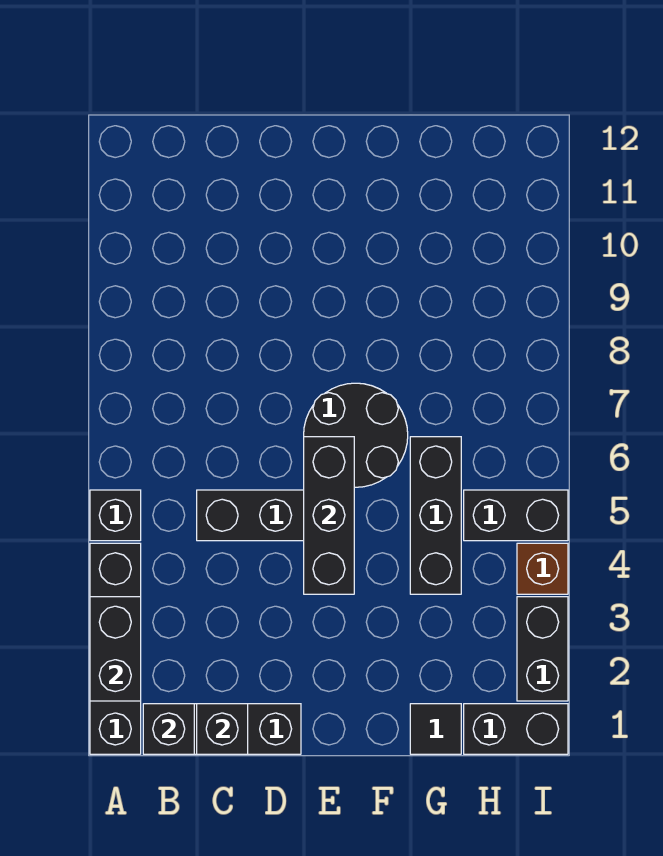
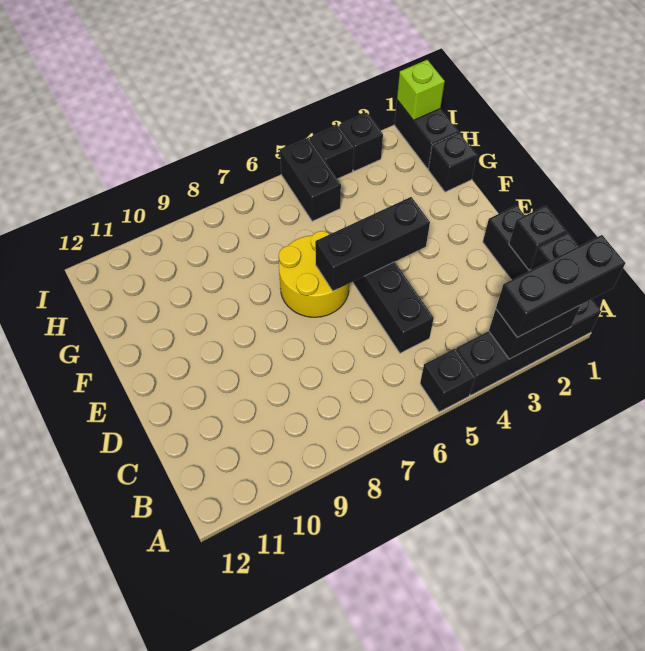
black round brick E6:F7 level 1 -> yellow round brick E6:F7 level 1
black tile G1 level 1 -> black brick G1 level 1
black brick G4:G6 level 1 -> black brick A1:A3 level 3
none -> lime brick I1 level 2
black brick I2:I3 level 1 -> black brick I3 level 1
brown brick I4 level 1 -> black brick I4 level 1

